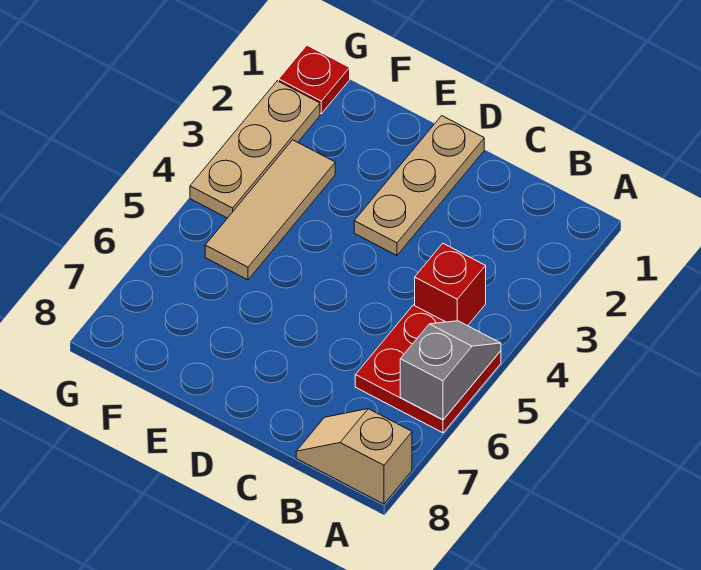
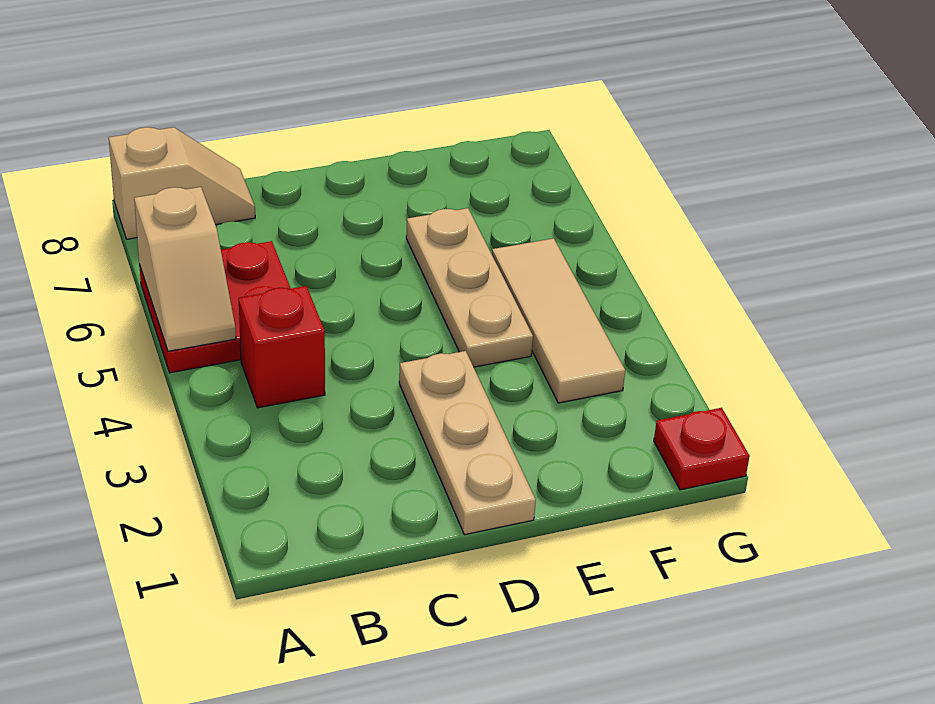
grey slope A5:A6 level 2 top 6 -> tan slope A5:A6 level 2 top 6
tan plate G2:G4 level 1 -> tan plate E4:E6 level 1

